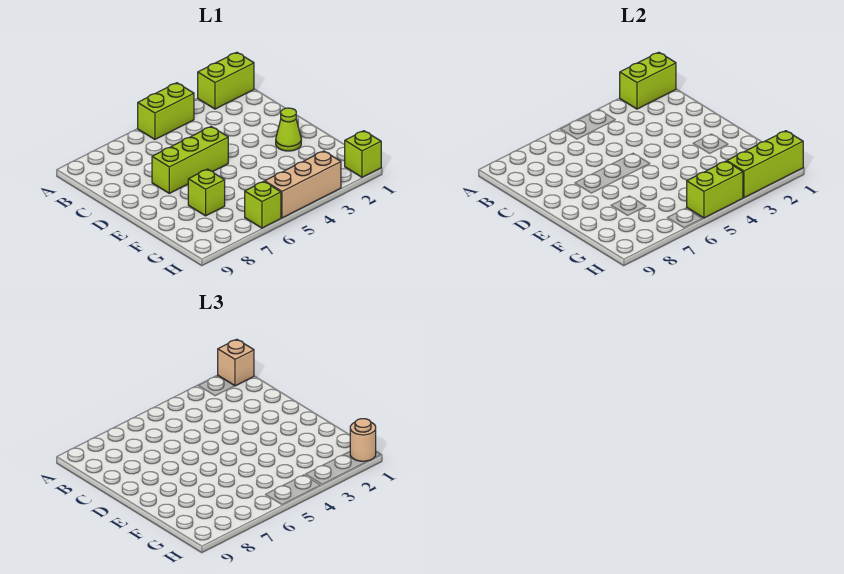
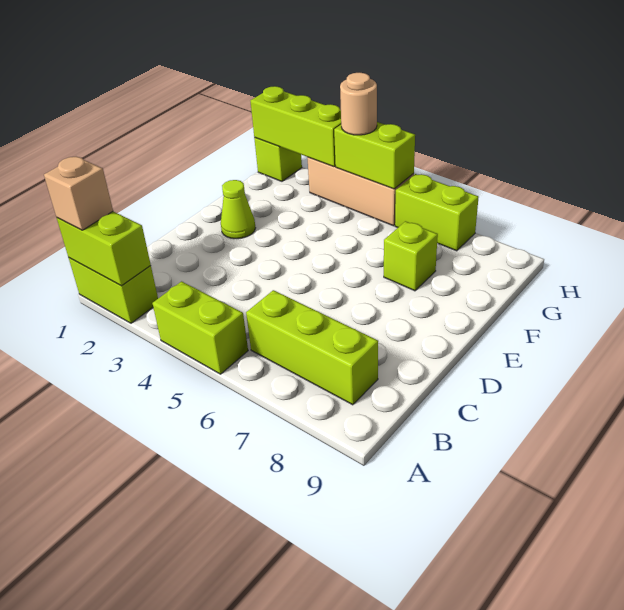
lime brick D5:D7 level 1 -> lime brick B6:B8 level 1
tan round brick H1 level 3 -> tan round brick H4 level 3
lime brick H6 level 1 -> lime brick H6:H7 level 1

